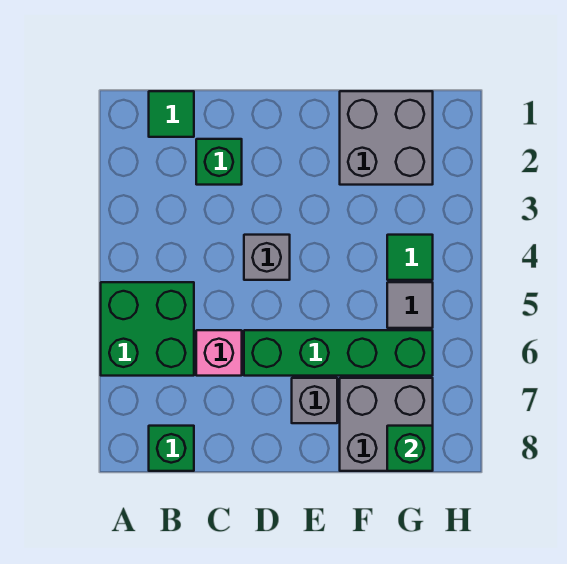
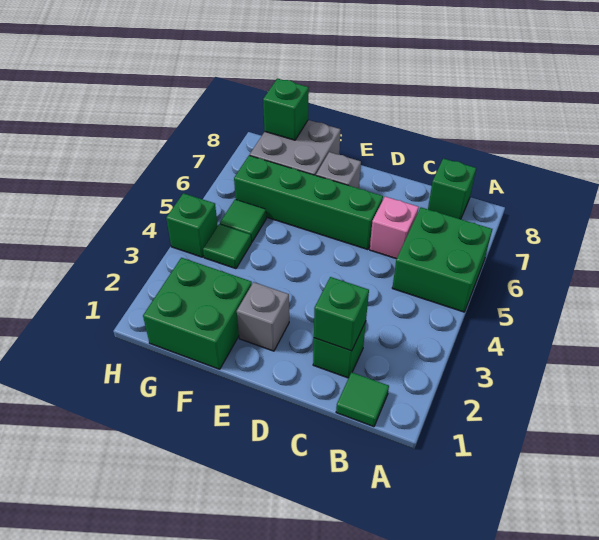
none -> green brick C2 level 2
grey brick D4 level 1 -> grey brick E2 level 1
grey brick F1:G2 level 1 -> green brick F1:G2 level 1
grey tile G5 level 1 -> green tile G5 level 1
none -> green brick H4 level 1

